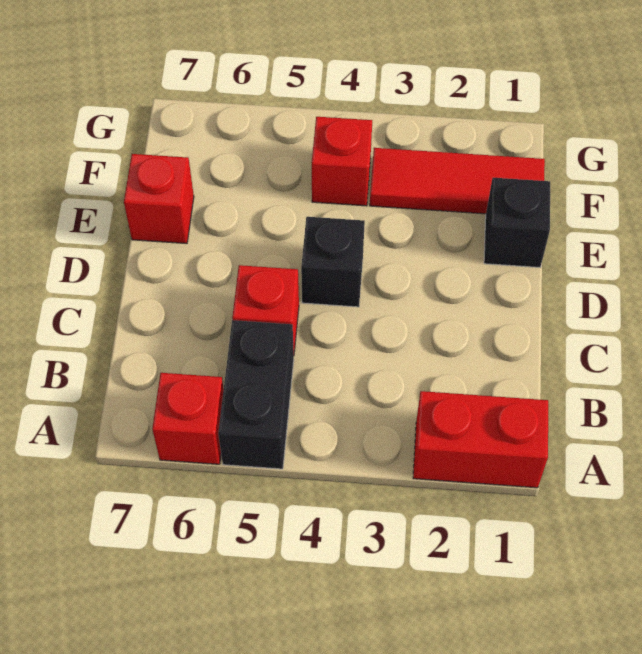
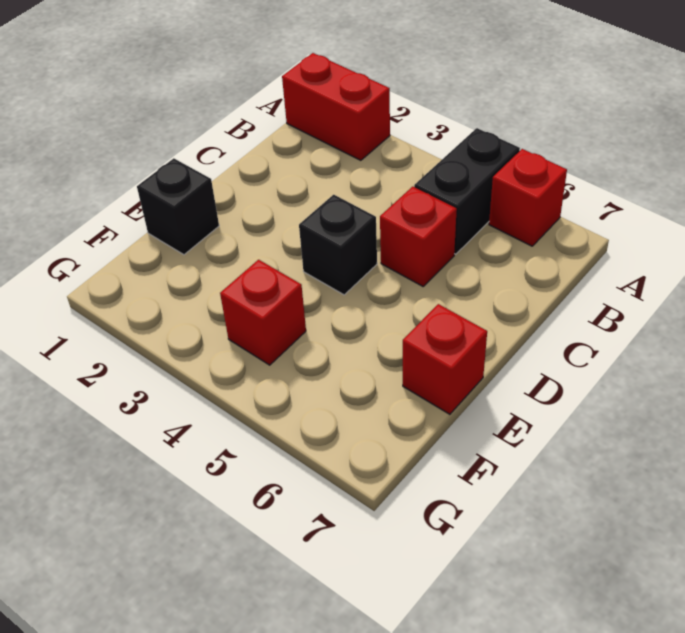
red tile F1:F3 level 1 -> none

